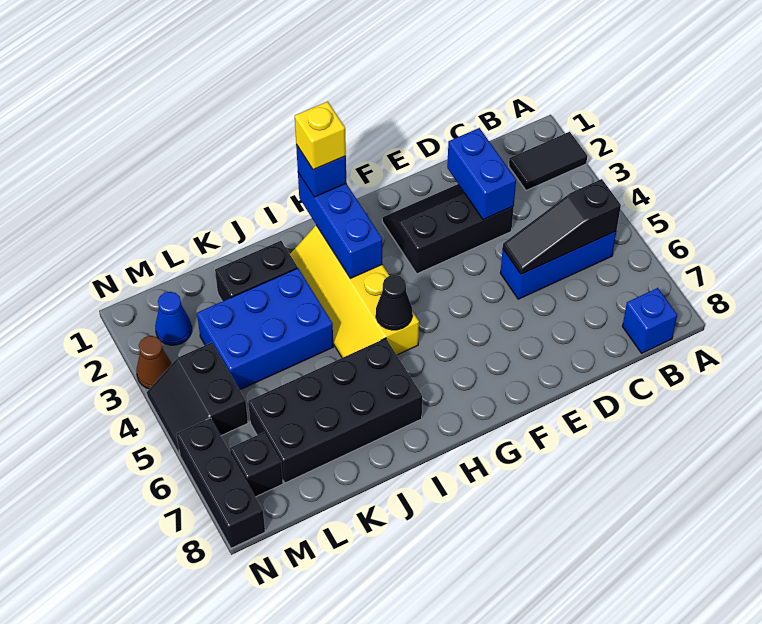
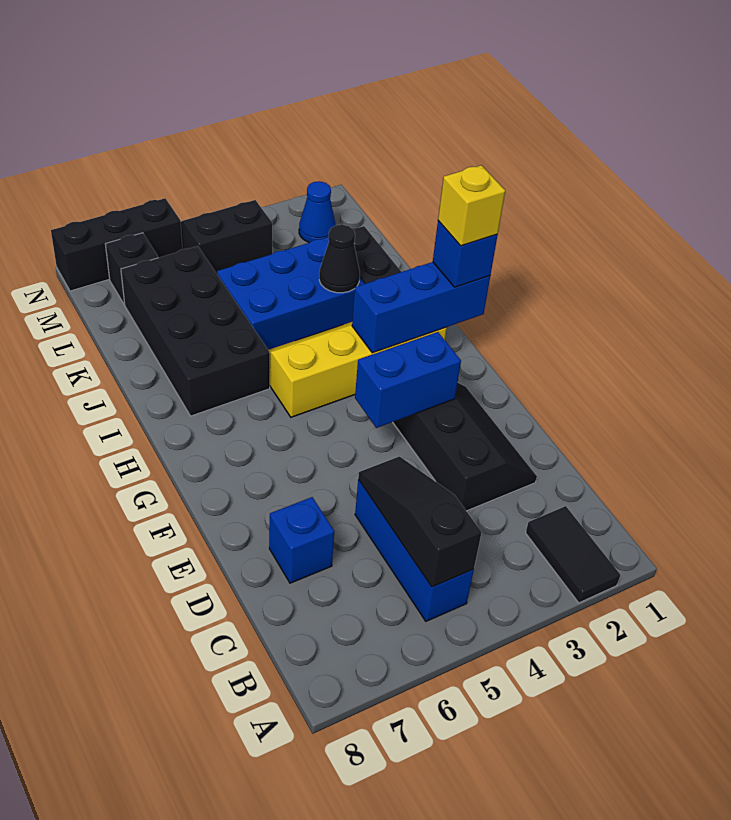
blue brick B8 level 1 -> blue brick D7 level 1
blue brick D2:D3 level 2 -> blue brick F3:F4 level 2
black cone H5 level 2 -> black cone J3 level 2
blue brick J3:L4 level 1 -> blue brick J3:K5 level 1
brown cone N3 level 1 -> none

